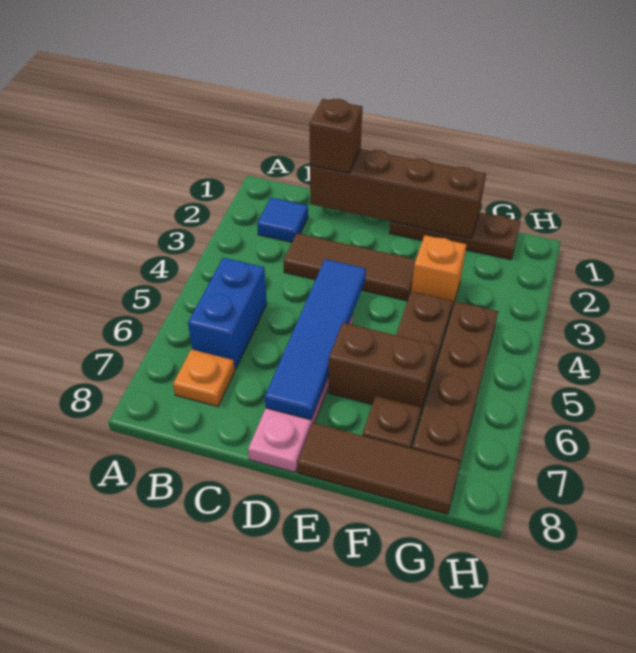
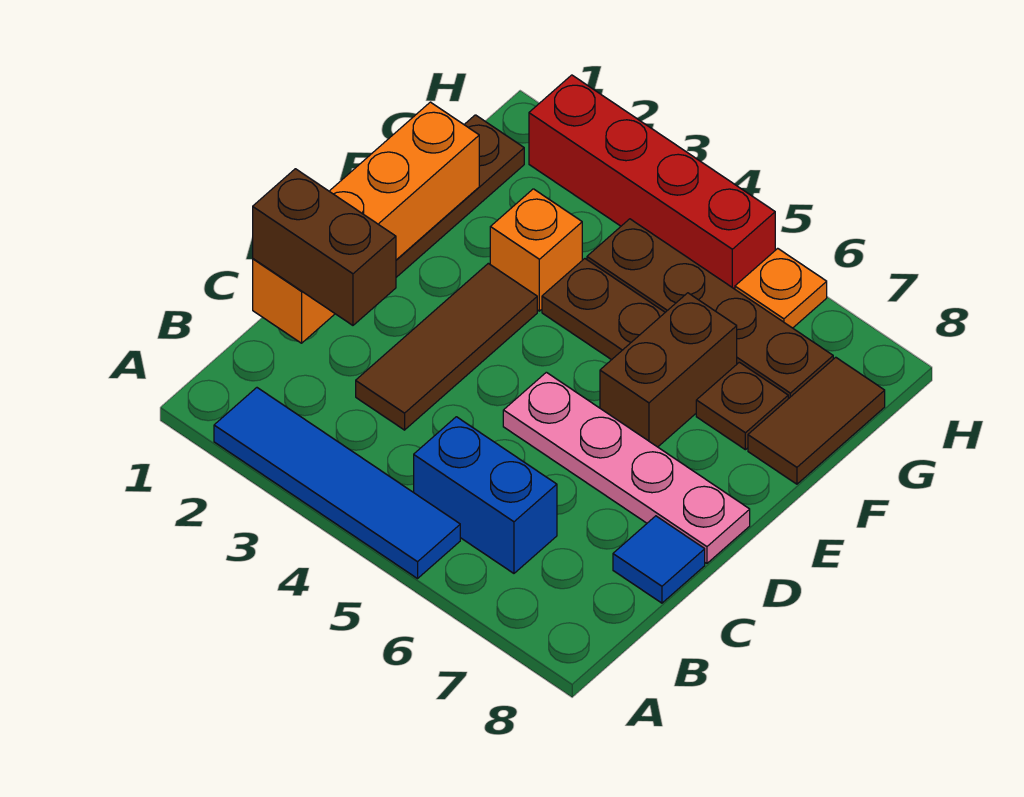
blue tile B2 level 1 -> blue tile C8 level 1
orange plate B7 level 1 -> orange plate H6 level 1
brown brick C1:F1 level 2 -> orange brick C1:F1 level 2
brown brick C1 level 3 -> brown brick C1:C2 level 3
blue tile D4:D7 level 2 -> blue tile A2:A5 level 1
brown tile E8:G8 level 1 -> brown tile F8:G8 level 1
none -> red brick H2:H5 level 1

